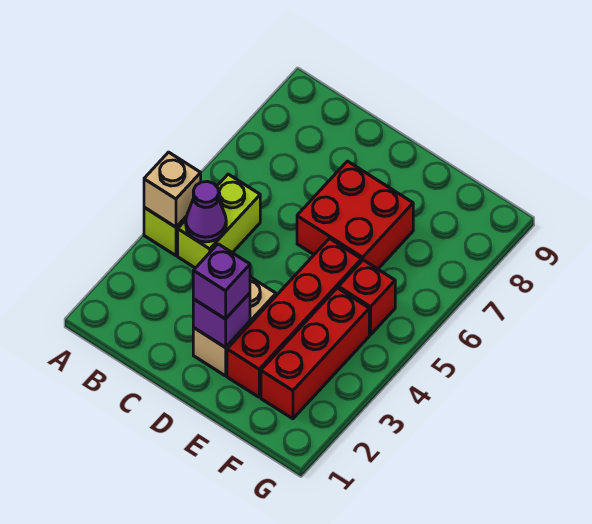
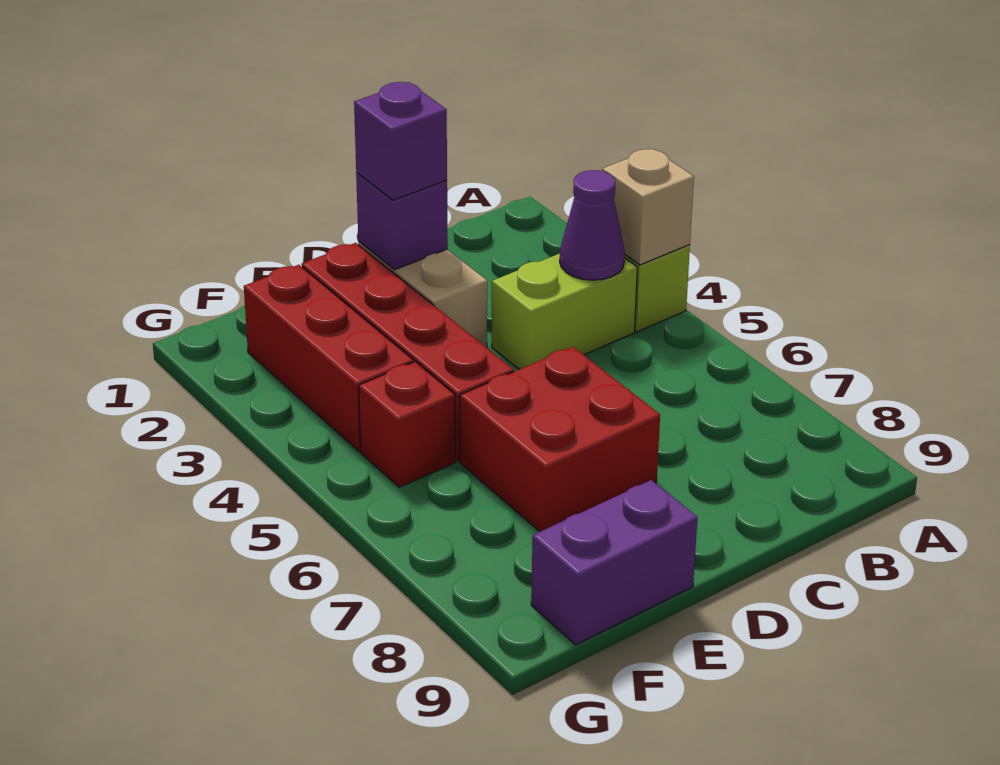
lime brick B4:B5 level 1 -> lime brick B4:C4 level 1
none -> purple brick E9:F9 level 1

